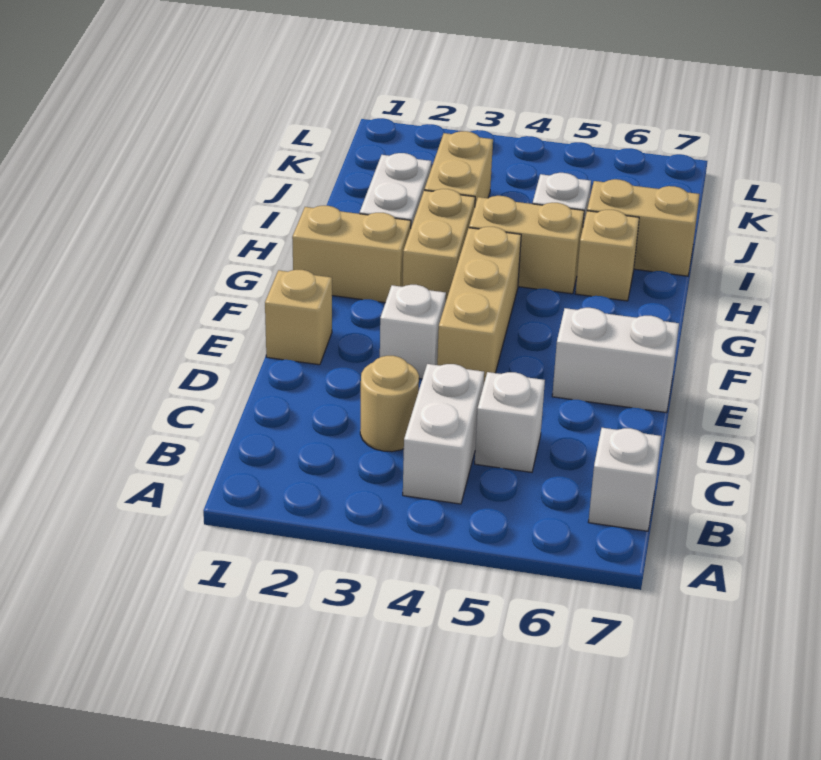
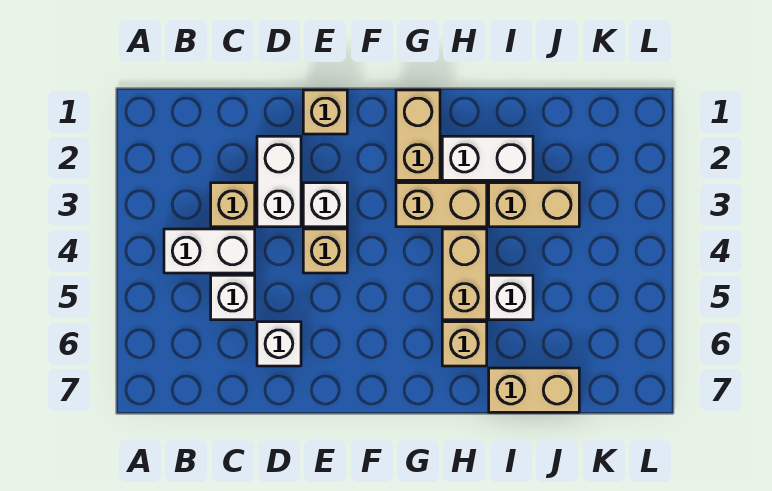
white brick B7 level 1 -> white brick D6 level 1
tan round brick C3 level 1 -> tan brick C3 level 1
tan brick E4:G4 level 1 -> tan brick E4 level 1
white brick E6:E7 level 1 -> white brick D2:D3 level 1
tan brick I6:I7 level 1 -> tan brick I7:J7 level 1

